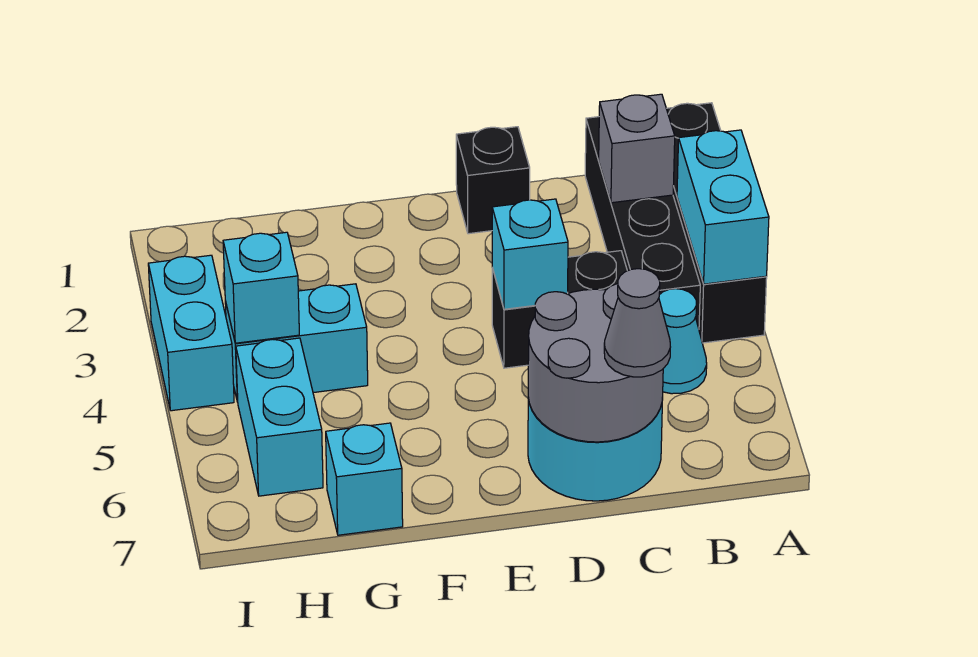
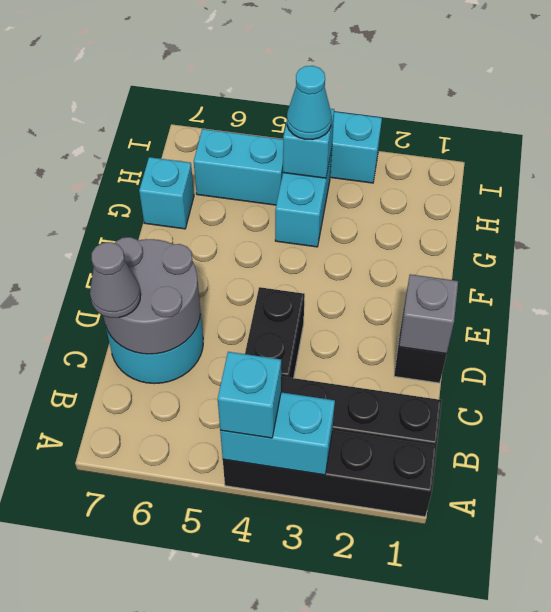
grey brick B2 level 2 -> grey brick D1 level 2
cyan cone B5 level 1 -> cyan cone H4 level 3
cyan brick D4 level 2 -> cyan brick A4 level 3

